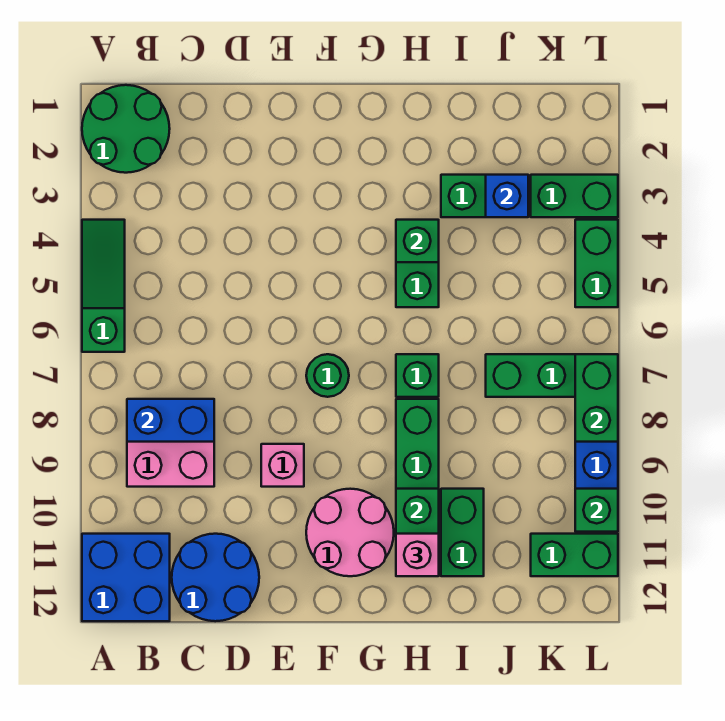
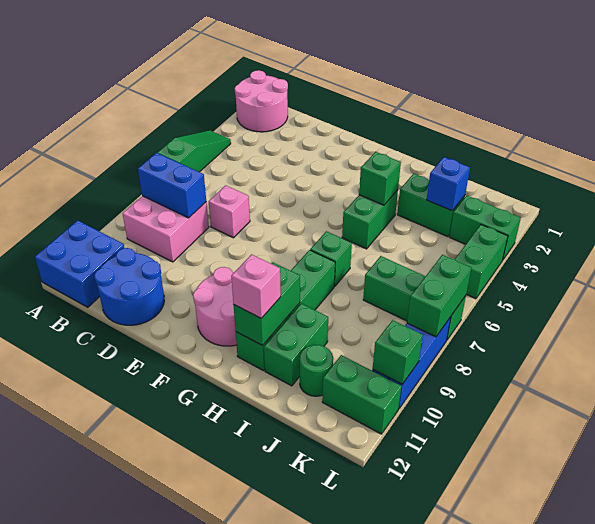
green round brick A1:B2 level 1 -> pink round brick A1:B2 level 1
pink brick E9 level 1 -> pink brick D7 level 1
green round brick F7 level 1 -> green round brick J11 level 1

